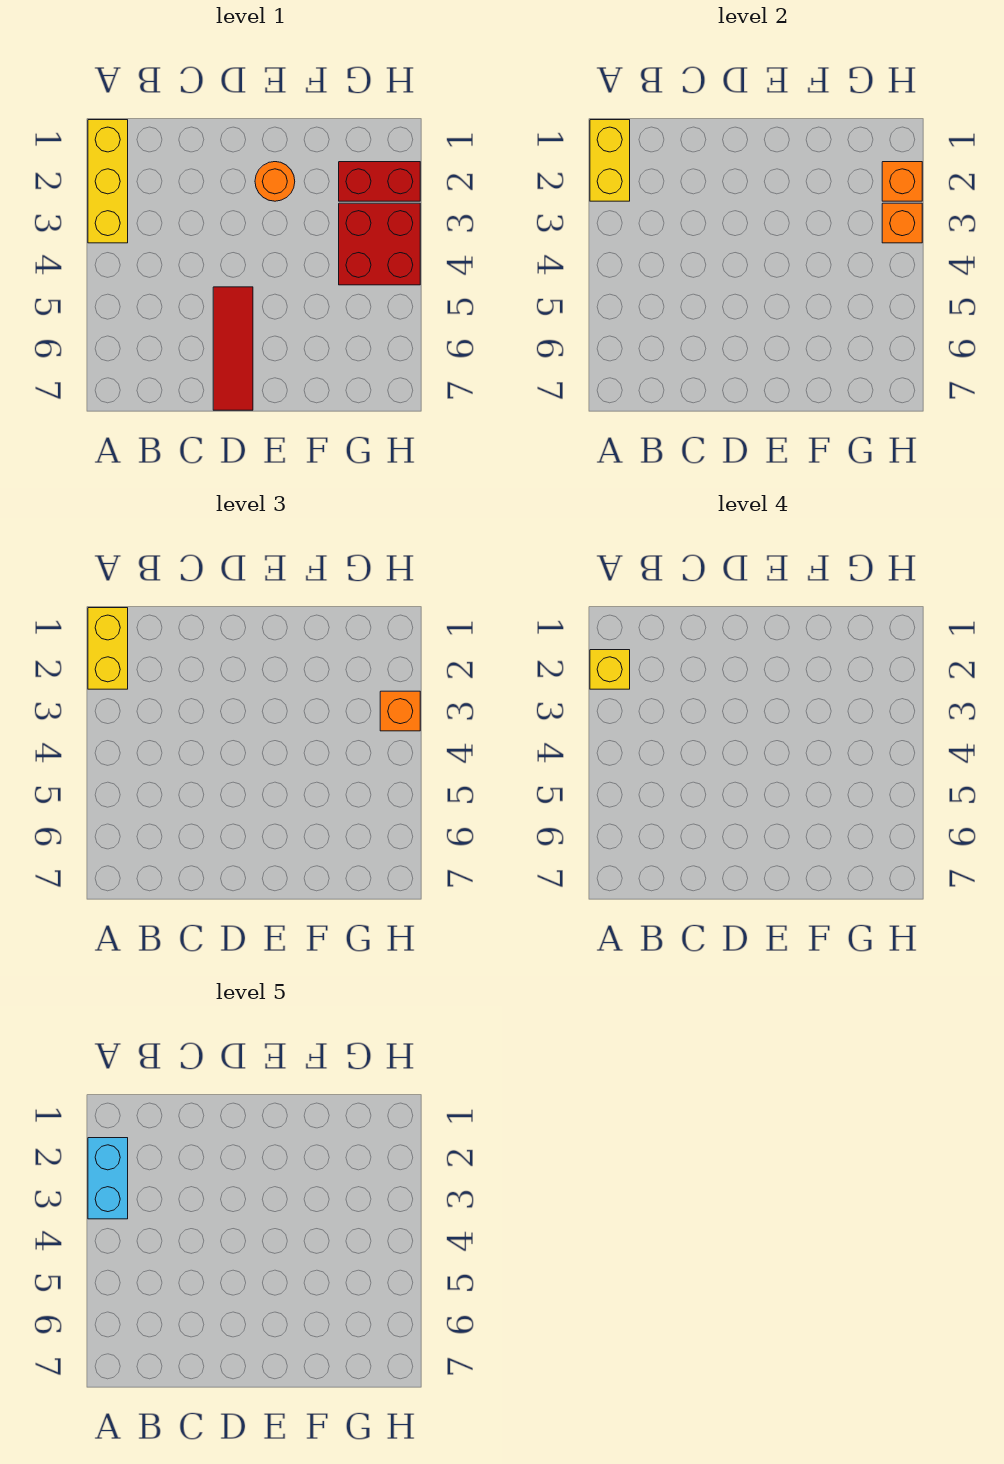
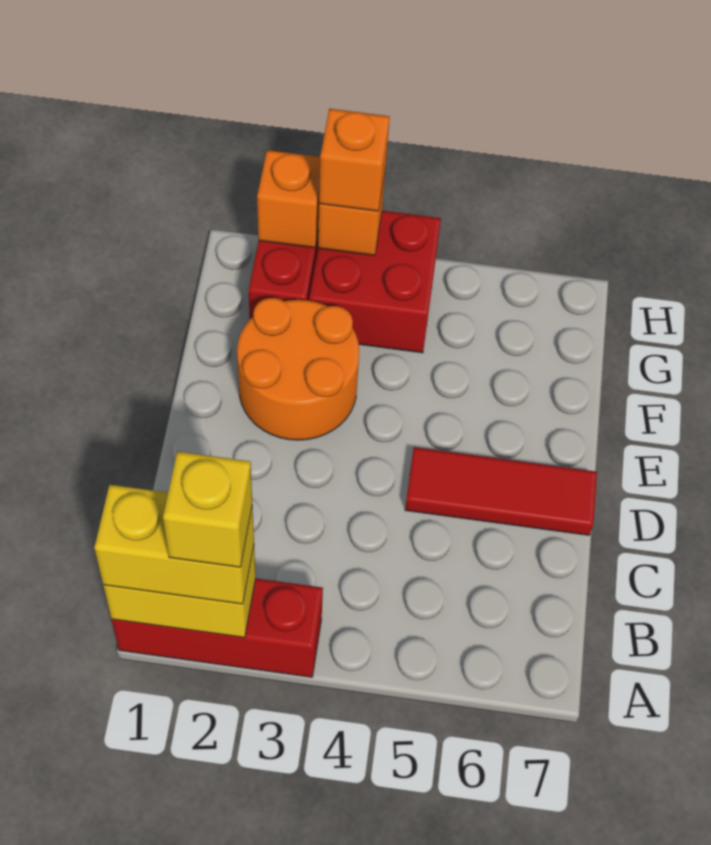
yellow brick A1:A3 level 1 -> red brick A1:A3 level 1
cyan brick A2:A3 level 5 -> none
orange round brick E2 level 1 -> orange round brick E2:F3 level 1

